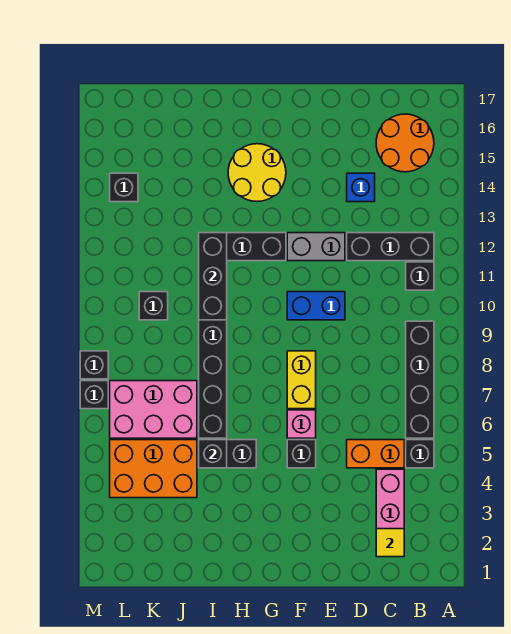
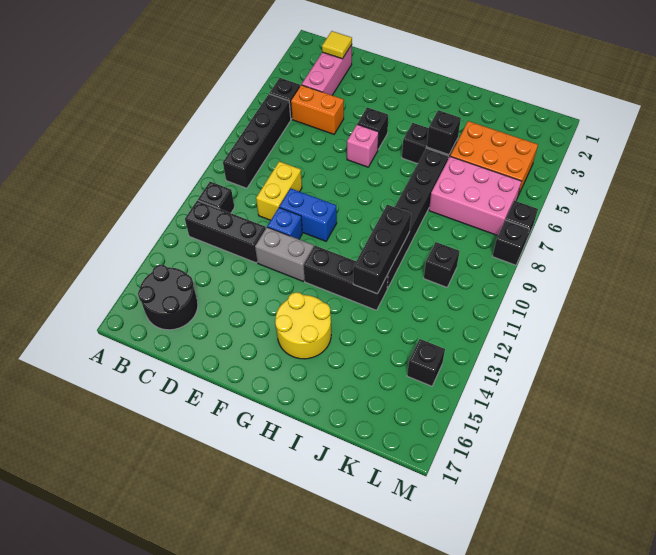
orange round brick B15:C16 level 1 -> black round brick B15:C16 level 1
blue brick D14 level 1 -> blue brick E11 level 1
yellow brick F7:F8 level 1 -> yellow brick D9:D10 level 1

